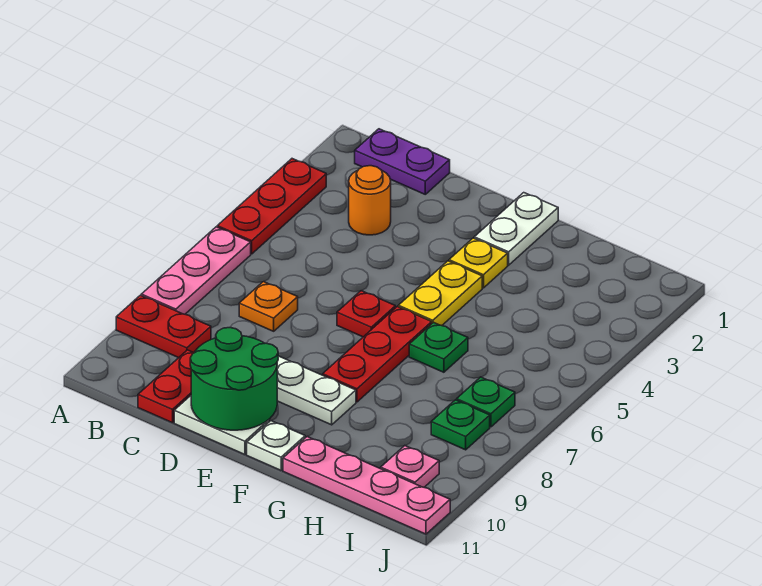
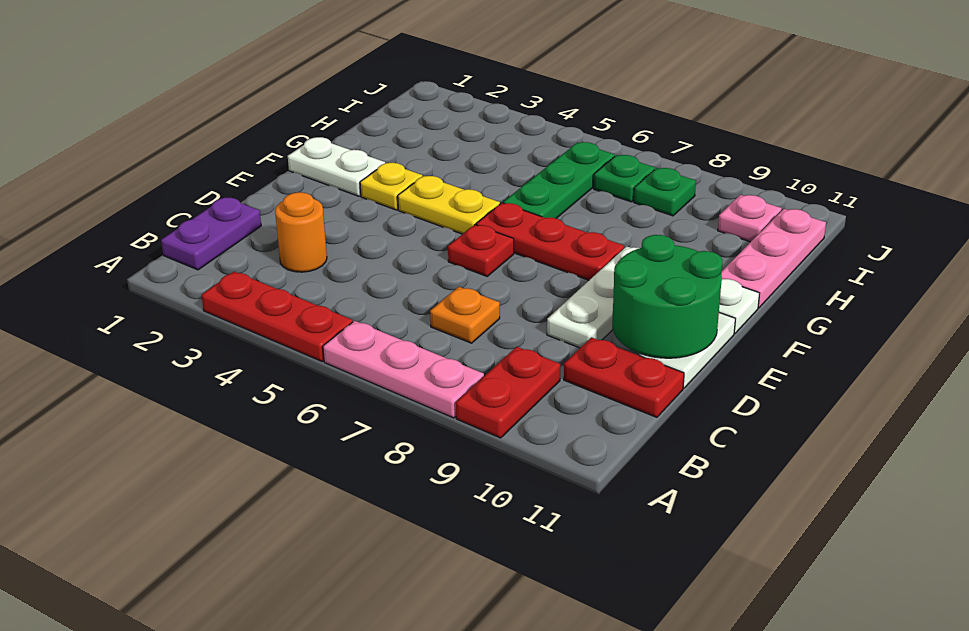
green plate G6 level 1 -> green plate G6:I6 level 1
pink plate G11:J11 level 1 -> pink plate G11:I11 level 1

